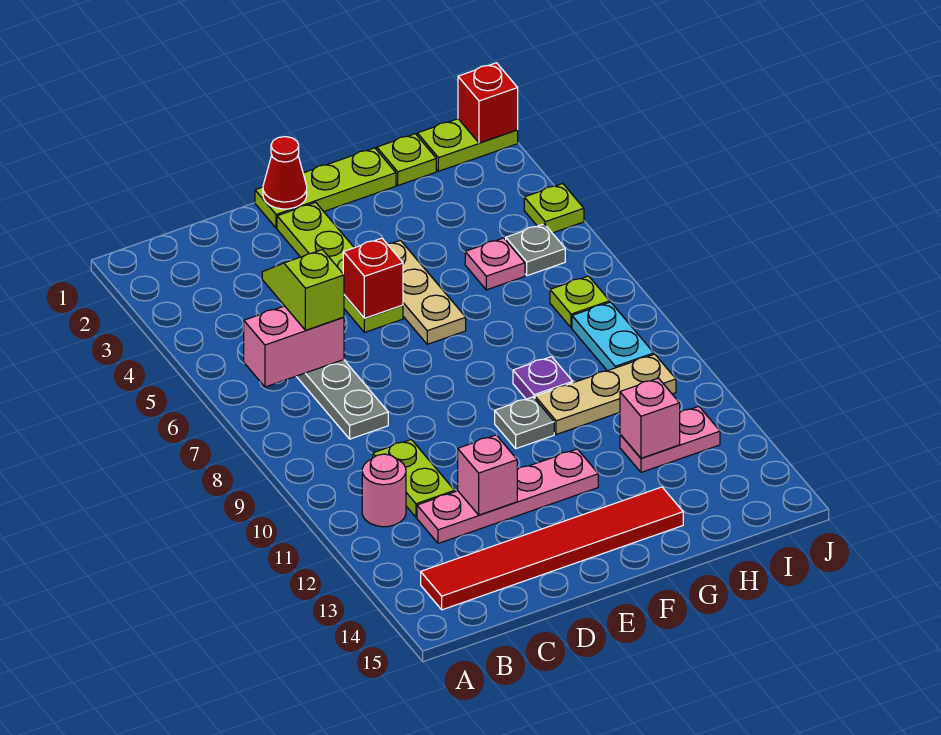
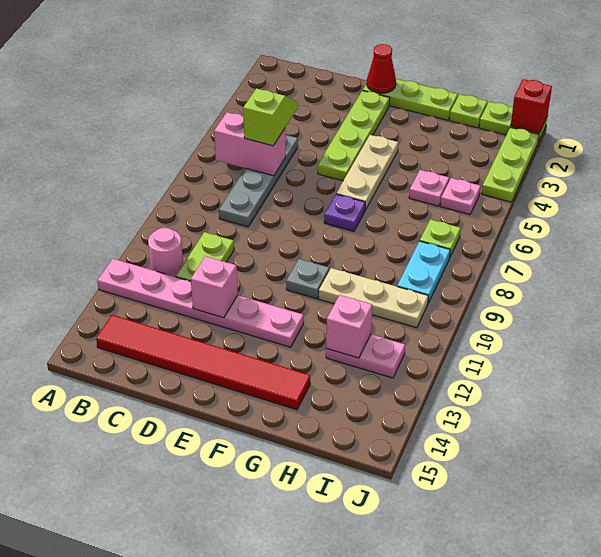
pink plate C12:F12 level 1 -> pink plate A12:F12 level 1
red brick E5 level 2 -> none
purple plate G9 level 1 -> purple plate F7 level 1
grey plate I5 level 1 -> pink plate I5 level 1
lime plate J4 level 1 -> lime plate J2:J4 level 1

